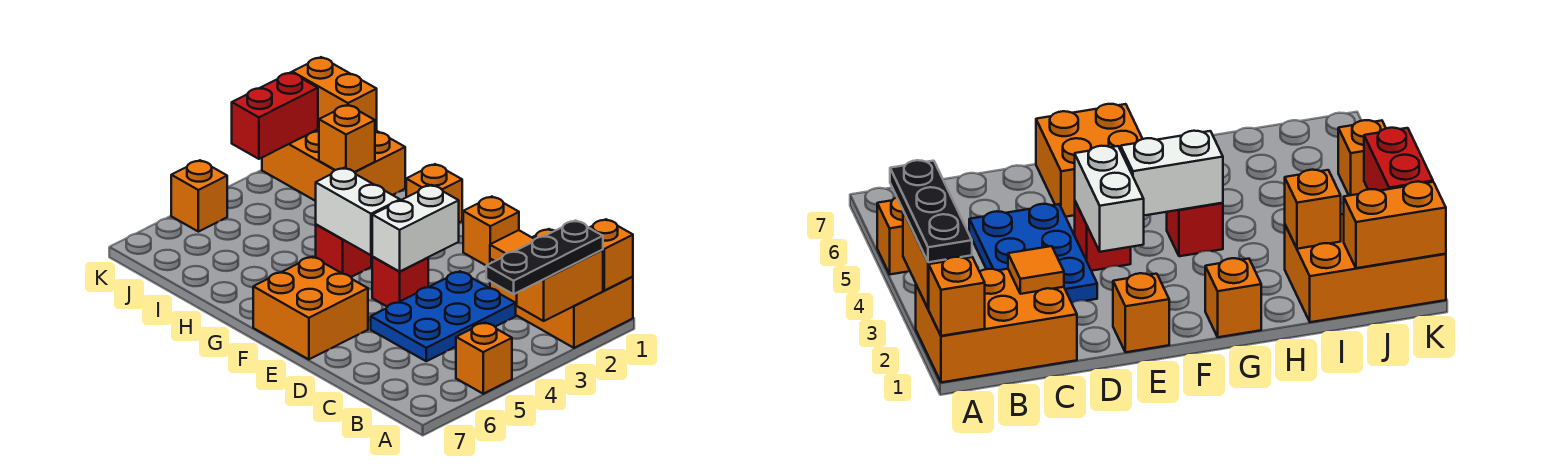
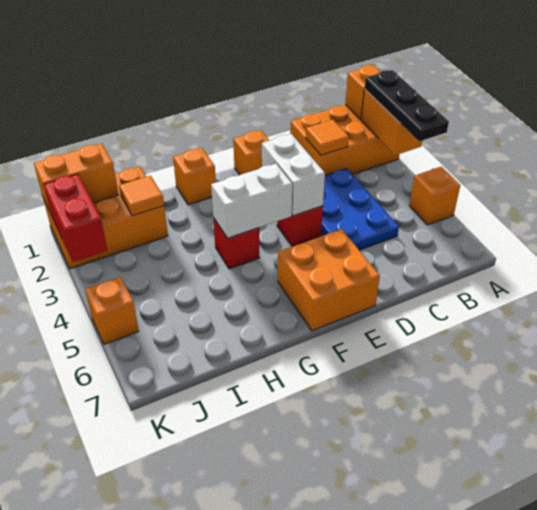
orange brick I2 level 2 -> orange tile I2 level 2

